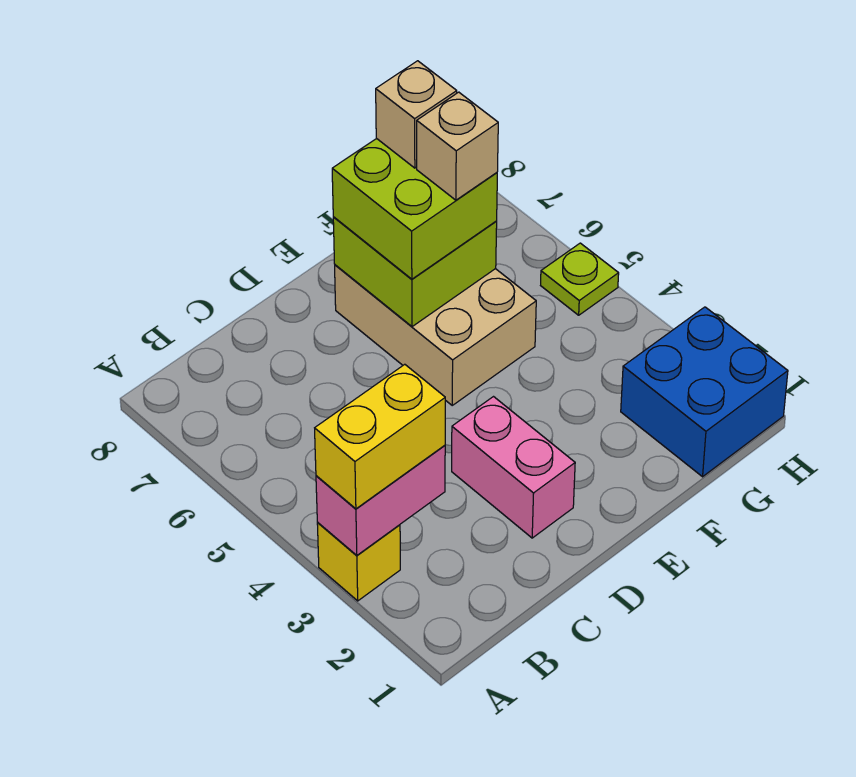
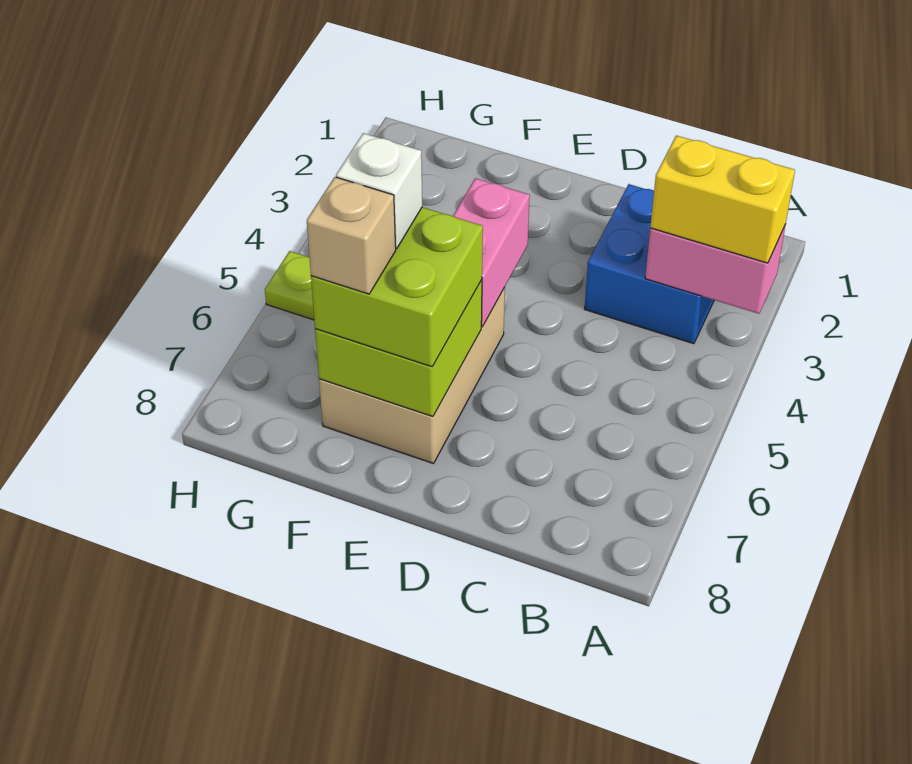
yellow brick A3 level 1 -> none
pink brick D2:D3 level 1 -> pink brick E4:E5 level 2
tan brick F6 level 4 -> white brick F6 level 4
blue brick G1:H2 level 1 -> blue brick B2:C3 level 1

